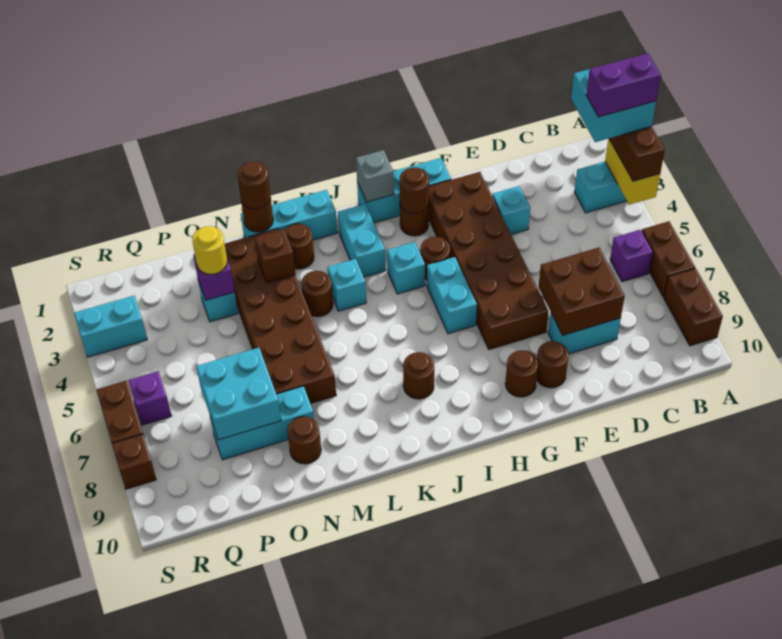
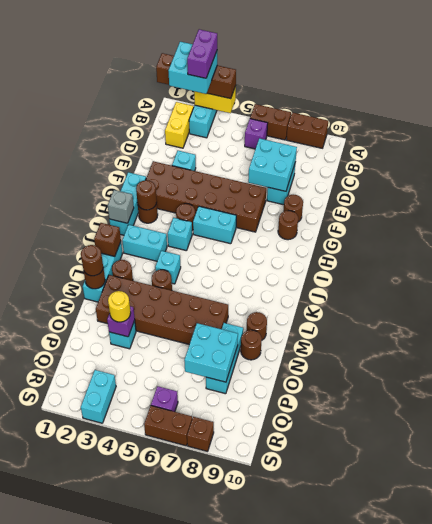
none -> yellow brick B2:C2 level 1
brown brick D7:E8 level 2 -> cyan brick D7:E8 level 2
brown round brick J8 level 1 -> brown round brick M9 level 1
brown brick M3 level 2 -> brown brick K1 level 2

